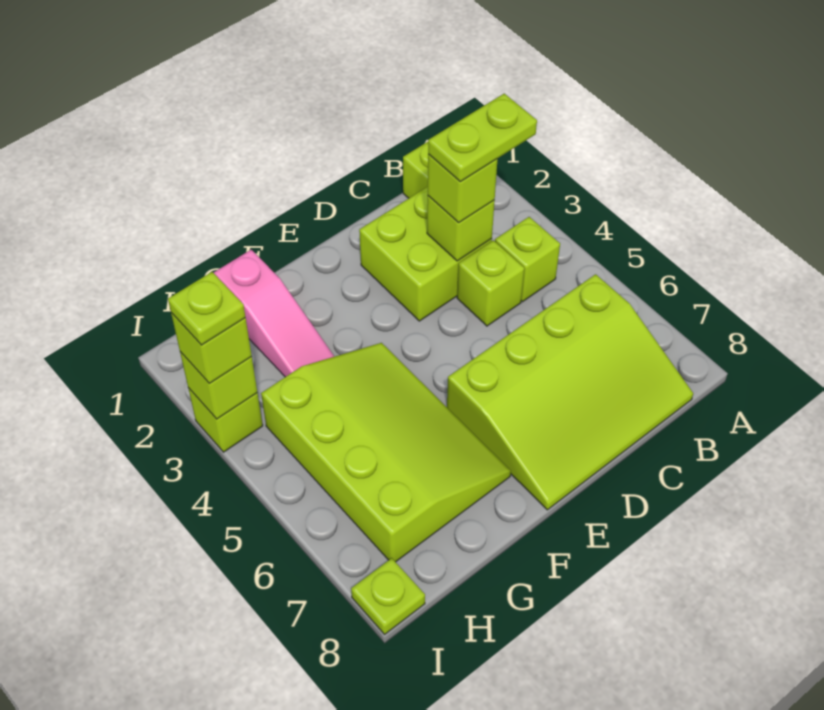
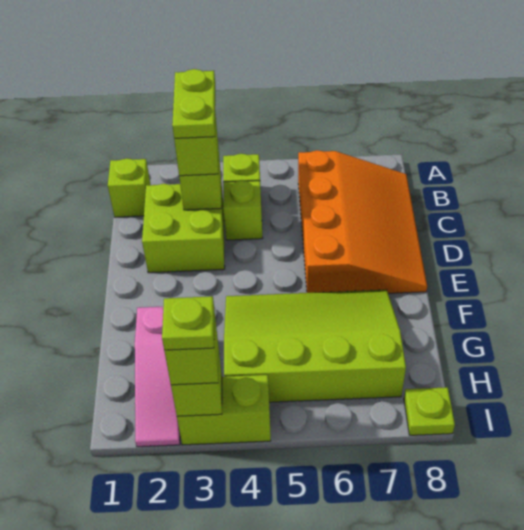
lime slope B6:E8 level 1 top 6 -> orange slope B6:E8 level 1 top 6
pink slope G1:G3 level 1 top 1 -> pink slope G2:I2 level 1 top G
lime brick I3 level 1 -> lime brick I3:I4 level 1

